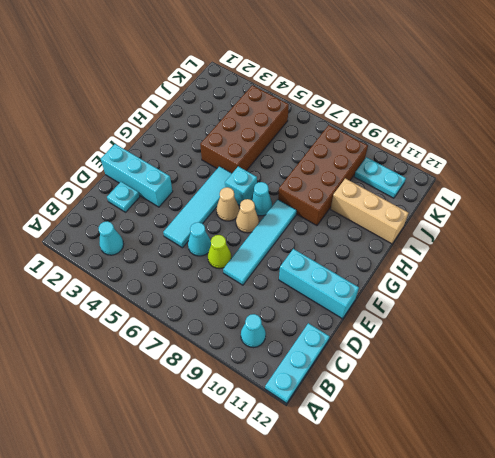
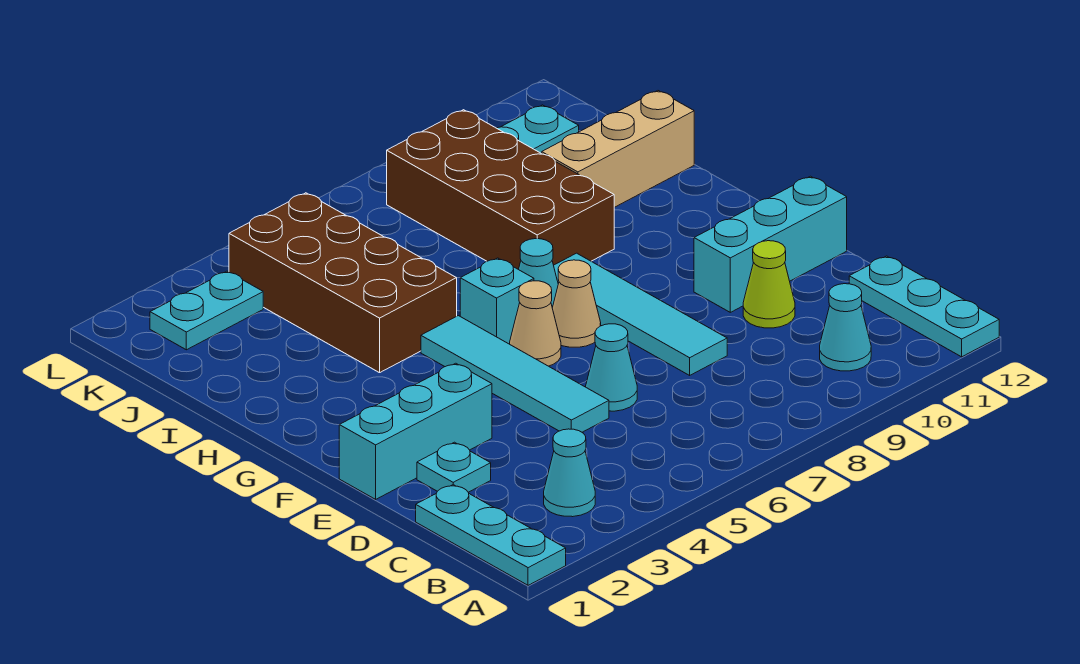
none -> cyan plate A1:C1 level 1
lime cone D7 level 1 -> lime cone D10 level 1
none -> cyan plate K2:K3 level 1

